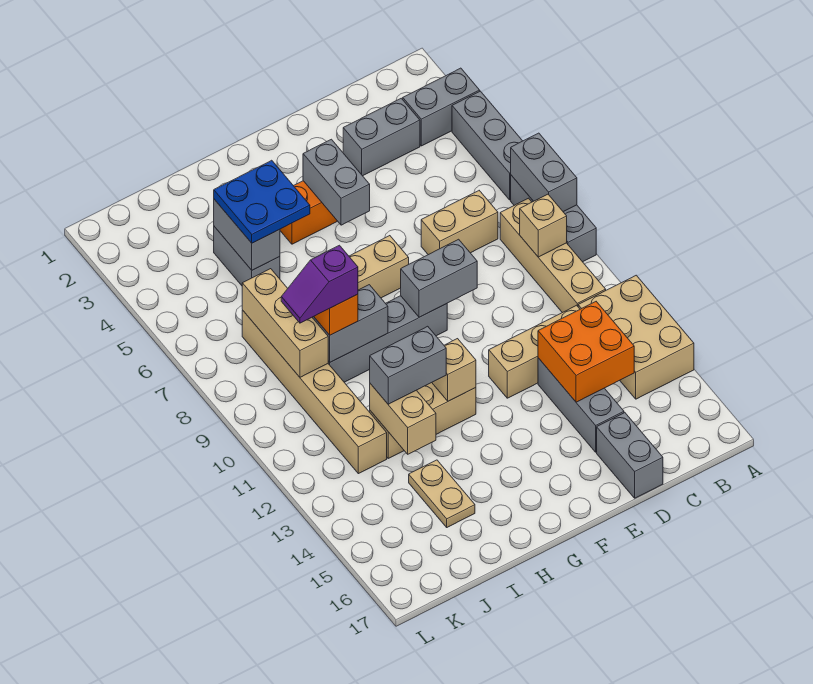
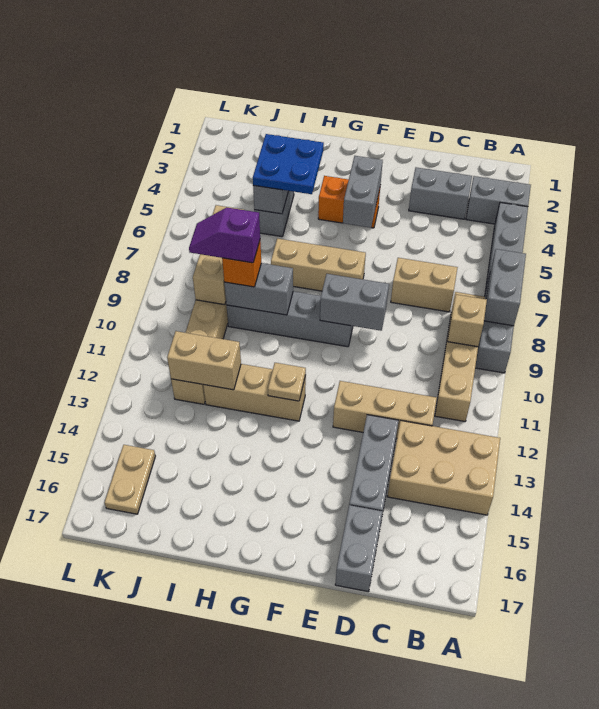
tan brick A12:B14 level 1 -> tan brick A13:C14 level 1
orange brick C13:D14 level 2 -> none
tan brick G12 level 2 -> tan plate G12 level 2
grey brick H12:I12 level 3 -> none
tan brick I12:I13 level 2 -> tan brick I12:J12 level 2
tan plate I14:I15 level 1 -> tan plate K15:K16 level 1

